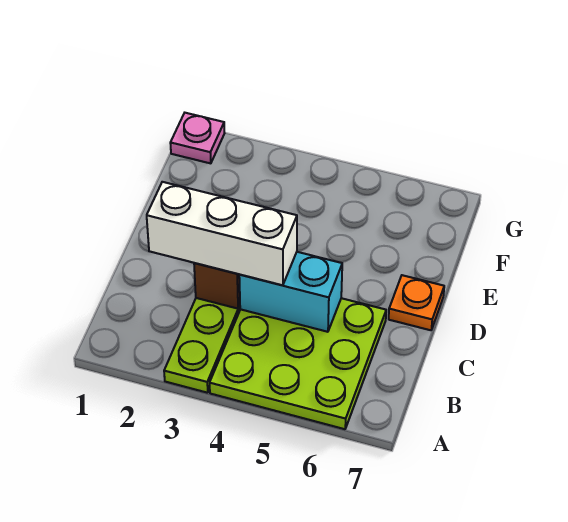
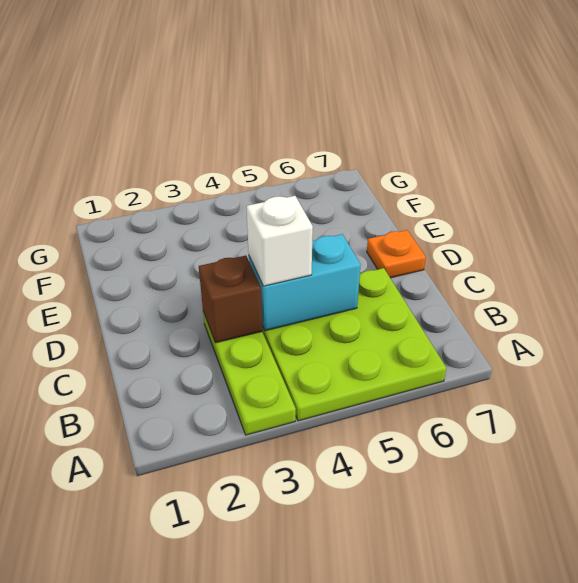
white brick C2:C4 level 3 -> white brick C4 level 3
pink plate G1 level 1 -> none

